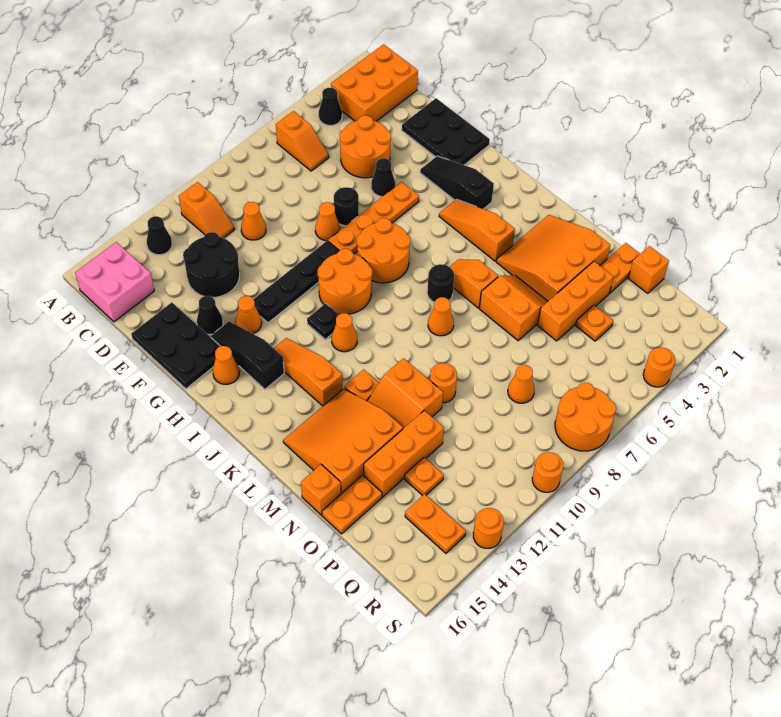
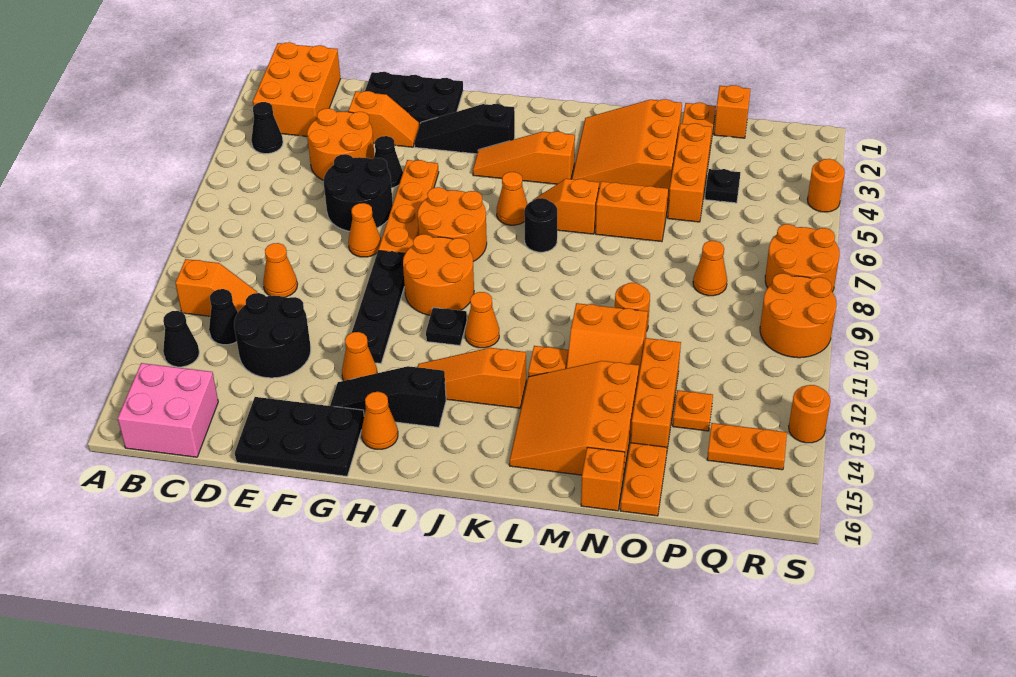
orange slope B6:C6 level 1 top B -> orange slope E3:F3 level 1 top E
black round brick F7 level 1 -> black round brick E6:F7 level 1
black cone F14 level 1 -> black cone C12 level 1
orange cone L8 level 1 -> orange cone J6 level 1
orange plate P4 level 1 -> black plate P4 level 1
orange round brick S10 level 1 -> orange round brick R9:S10 level 1

